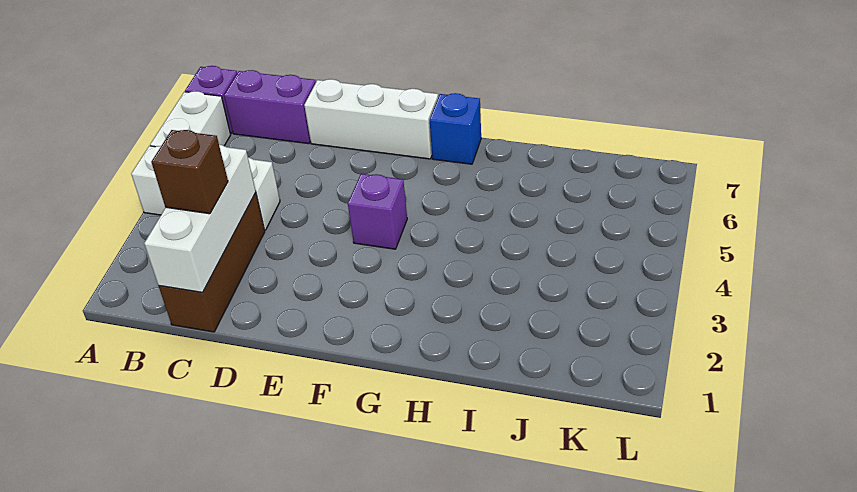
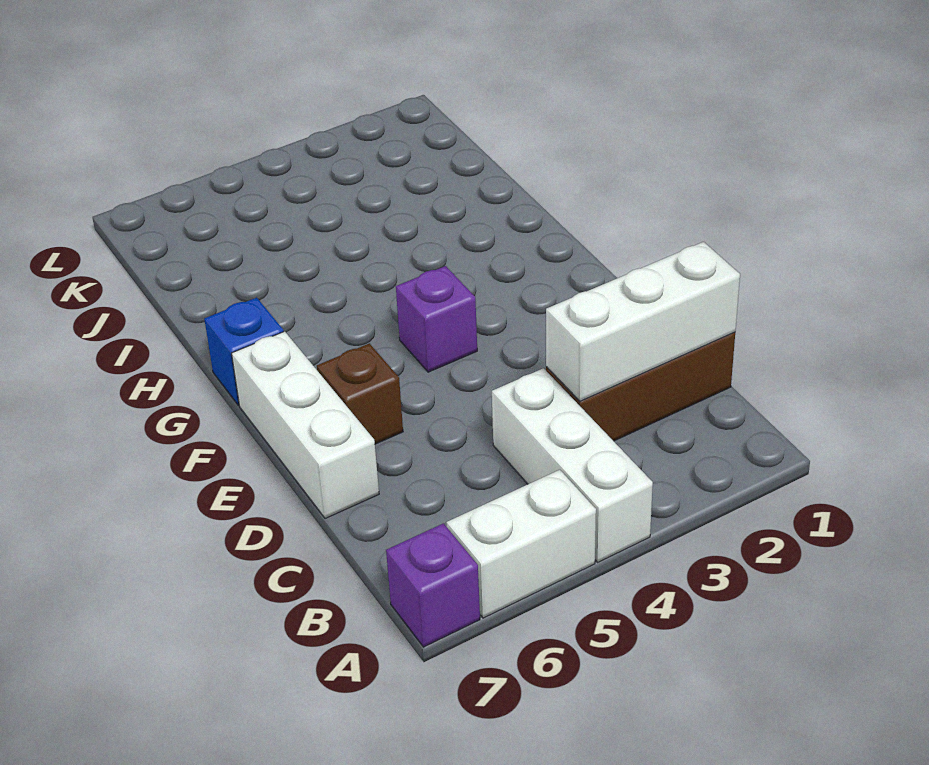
purple brick B7:C7 level 1 -> none
brown brick C2 level 3 -> brown brick E6 level 1

